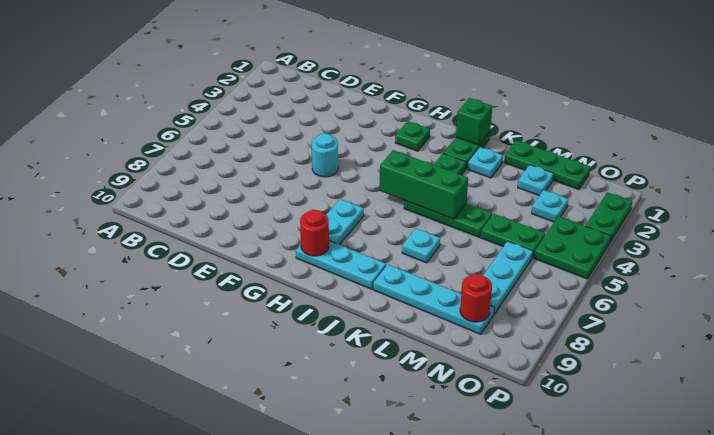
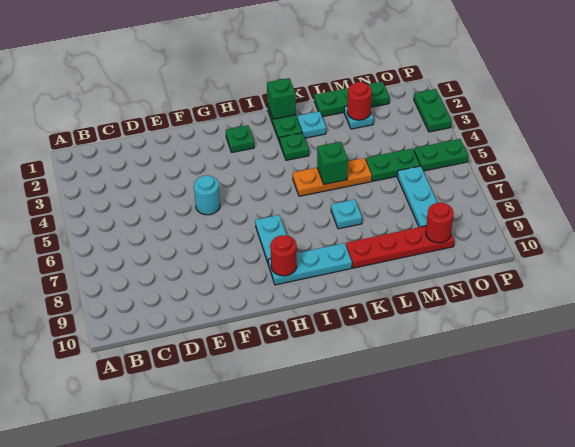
green brick I5:K5 level 2 -> green brick K5 level 2
green plate J5:L5 level 1 -> orange plate J5:L5 level 1
cyan plate K9:N9 level 1 -> red plate K9:N9 level 1
none -> red round brick M2 level 2
cyan plate N3 level 1 -> none
green plate O4:P5 level 1 -> green plate O5:P5 level 1

